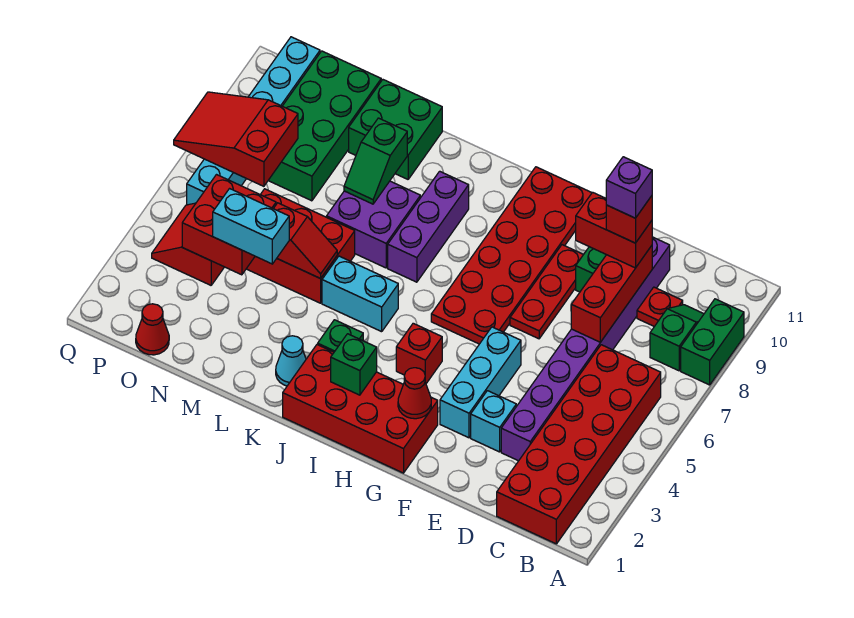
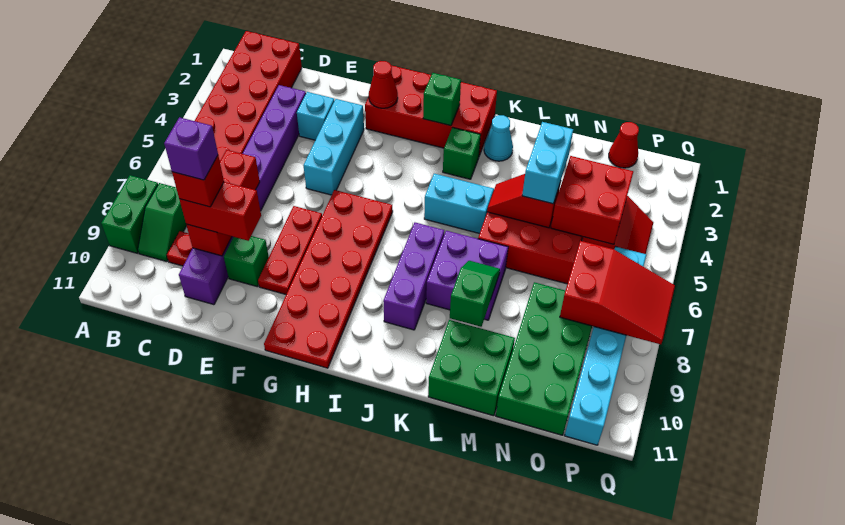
red brick H4 level 1 -> none
cyan brick M4:N4 level 3 -> cyan brick M4:M5 level 3

